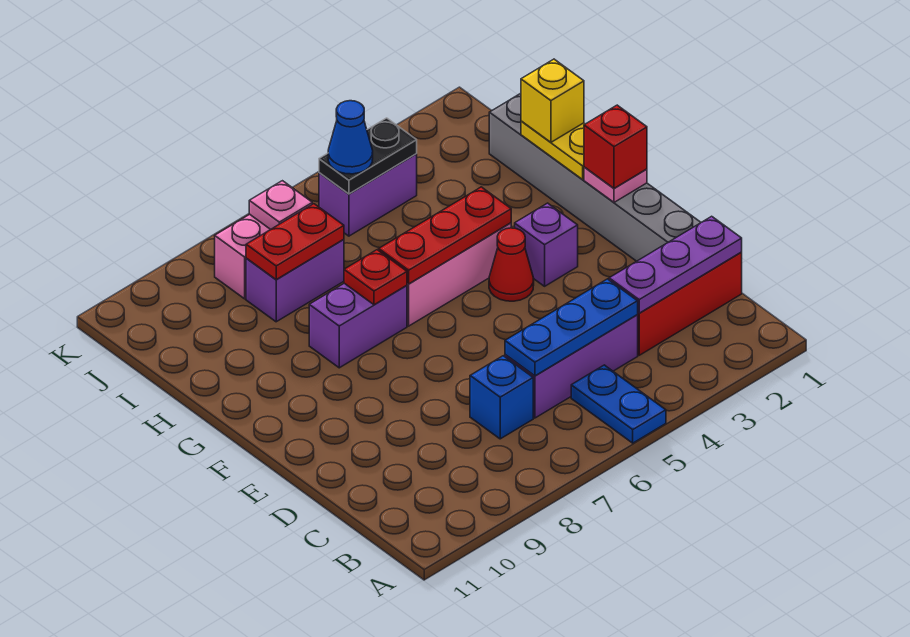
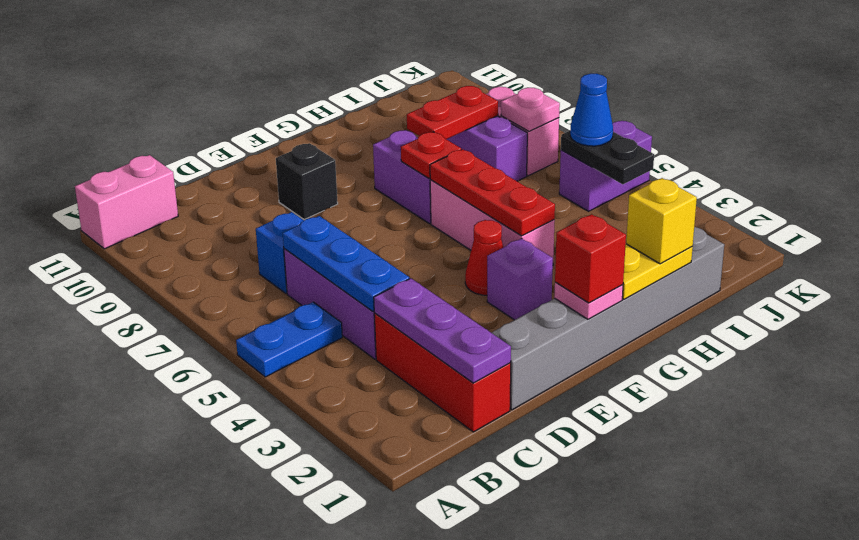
none -> pink brick A11:B11 level 1
none -> black brick E9 level 1
red plate I7:I8 level 2 -> red plate H8:I8 level 2
purple brick J4:J5 level 1 -> purple brick J5:K5 level 1

